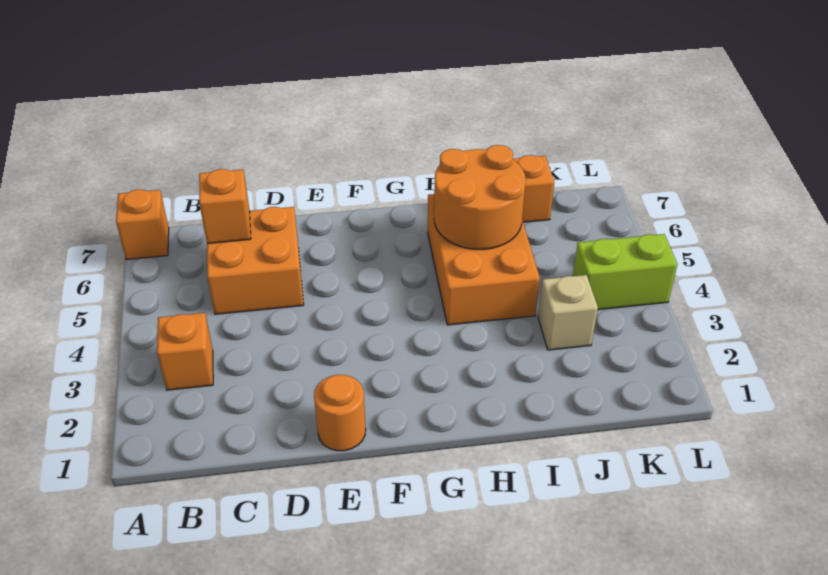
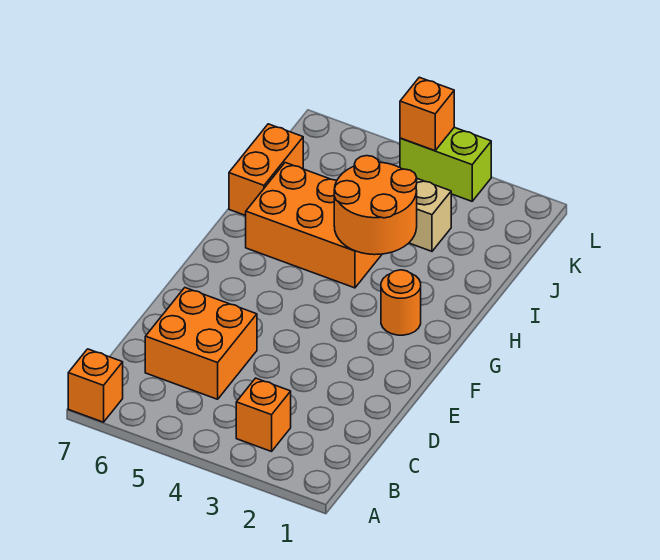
orange brick C6 level 2 -> orange brick L4 level 2
orange round brick E1 level 1 -> orange round brick G2 level 1
orange round brick H5:I6 level 2 -> orange round brick H3:I4 level 2
lime brick K4:L4 level 1 -> lime brick L3:L4 level 1

